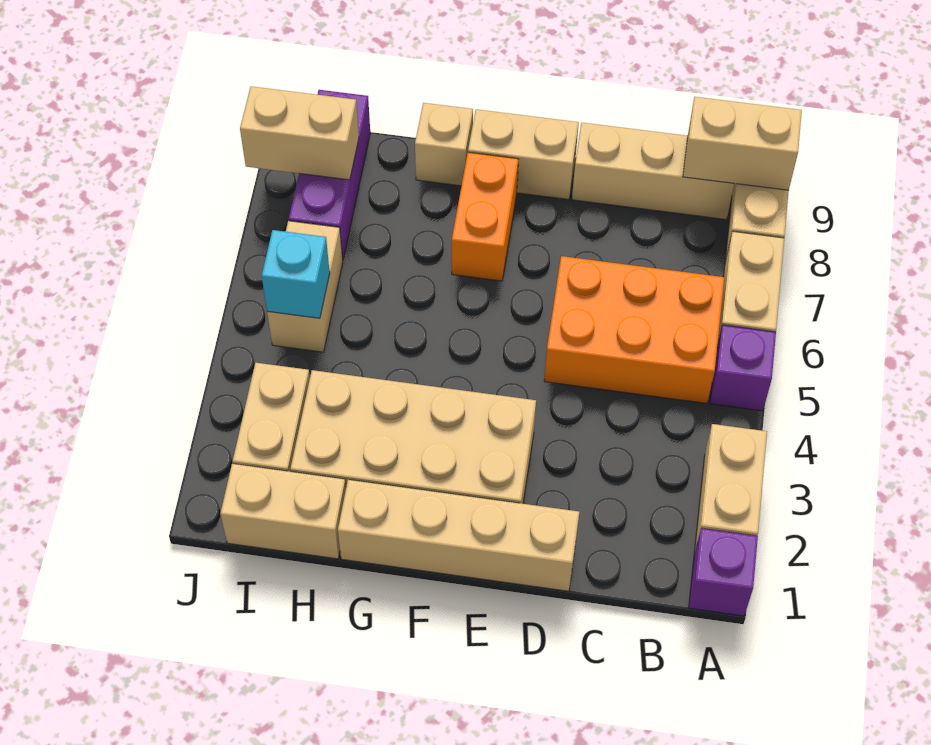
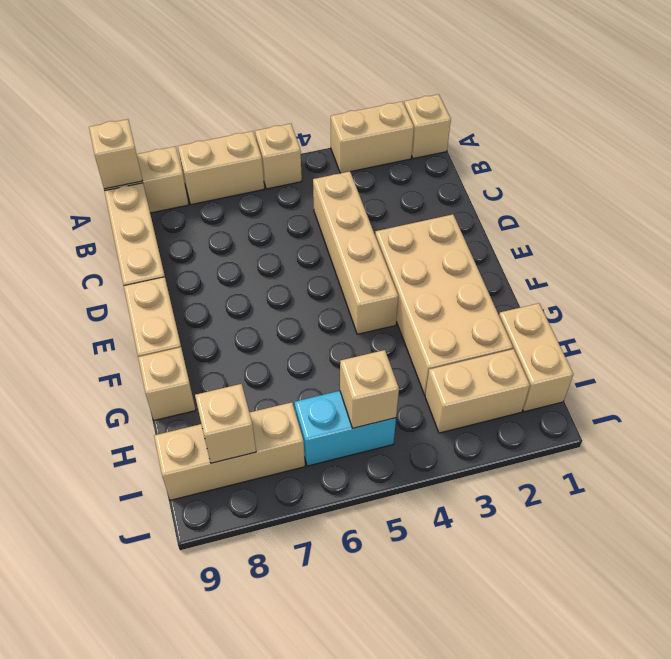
purple brick A1 level 1 -> tan brick A1 level 1
purple brick A5 level 1 -> tan brick A5 level 1
tan brick A9:B9 level 2 -> tan brick A9 level 2
orange brick B5:D6 level 1 -> none
tan brick D1:G1 level 1 -> tan brick C4:F4 level 1
orange brick F7:F8 level 1 -> none
tan brick I5:I6 level 1 -> cyan brick I5:I6 level 1
cyan brick I5 level 2 -> tan brick I5 level 2
purple brick I7:I9 level 1 -> tan brick I7:I9 level 1
tan brick I8:J8 level 2 -> tan brick I8 level 2

